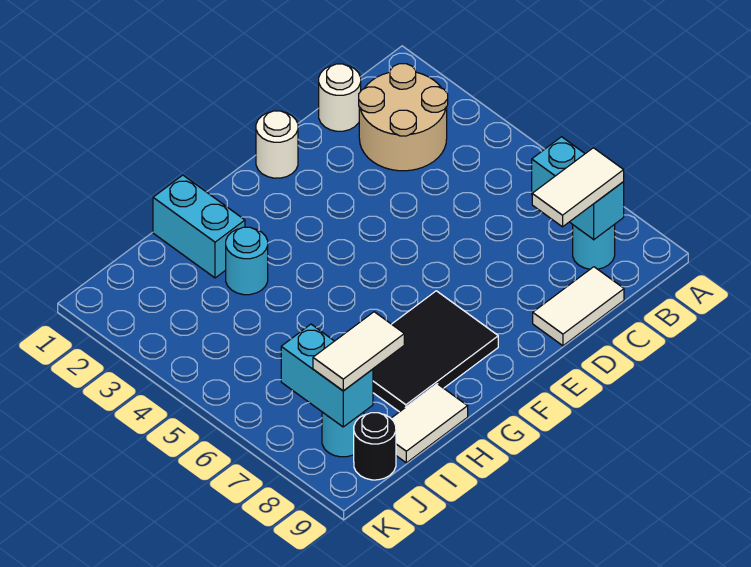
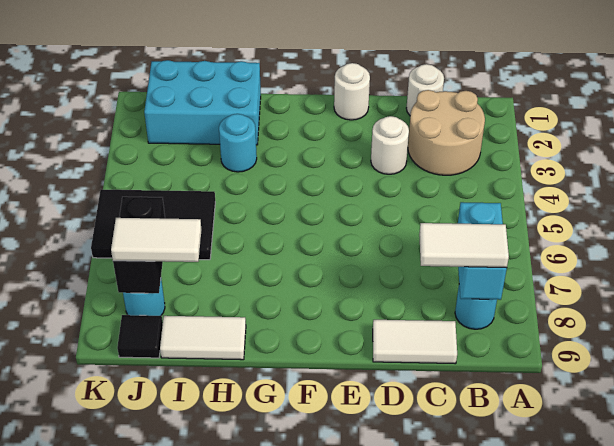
none -> white round brick D3 level 1
black tile F7:H8 level 1 -> black tile I5:K6 level 1
cyan brick H1:H2 level 1 -> cyan brick H1:J2 level 1
cyan brick J7:J8 level 2 -> black brick J7:J8 level 2
black round brick J9 level 1 -> black tile J9 level 1

